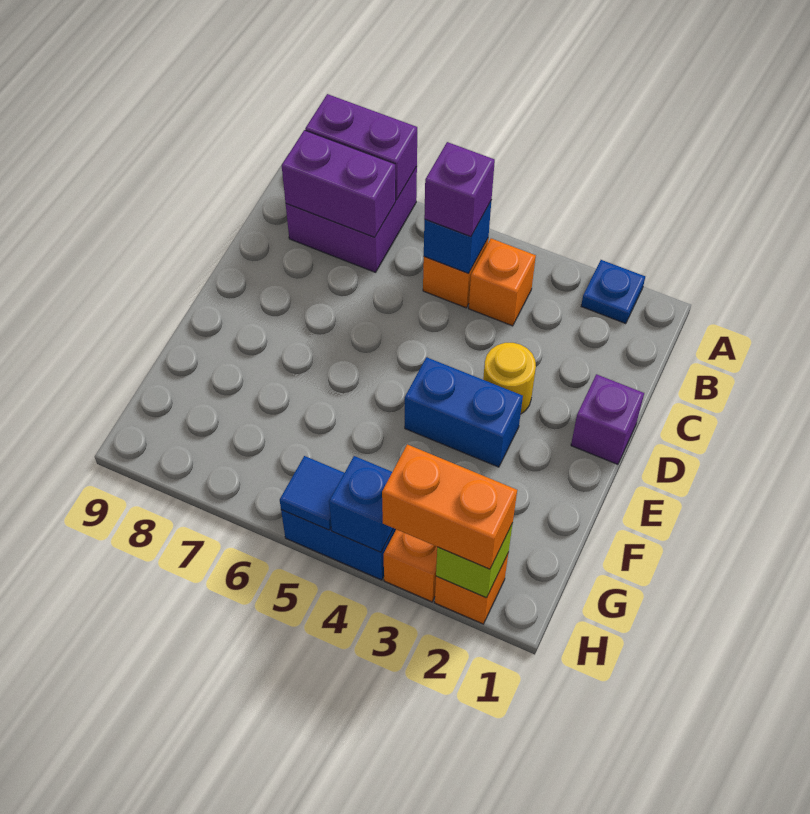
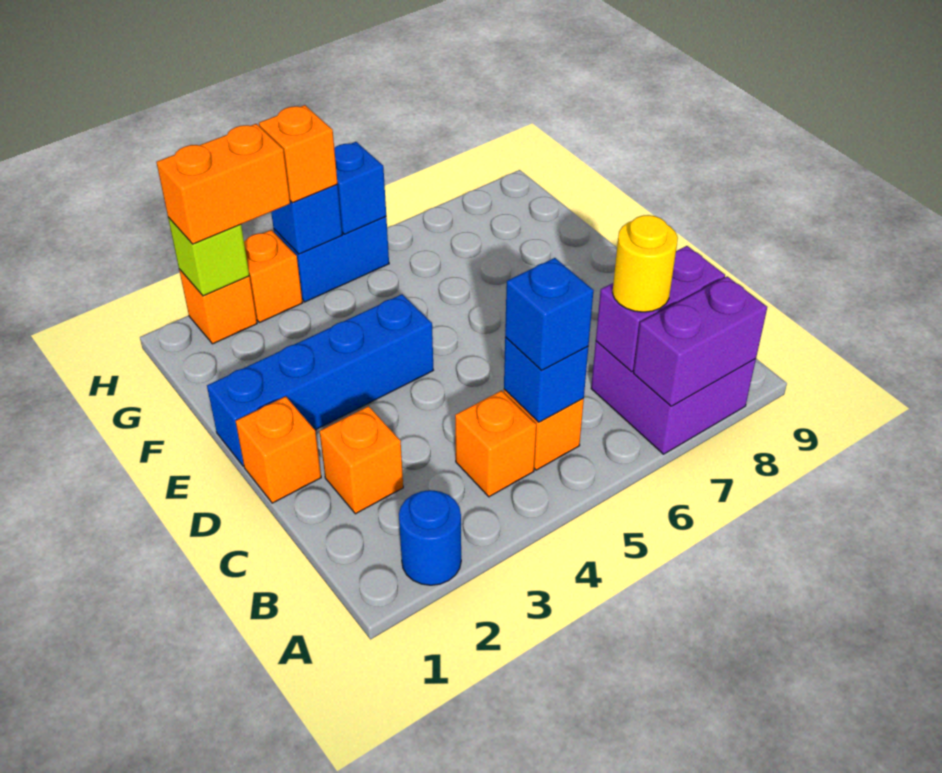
blue plate A2 level 1 -> blue round brick A2 level 1
purple brick B5 level 3 -> blue brick B5 level 3
none -> orange brick C2 level 1
purple brick D1 level 1 -> orange brick D1 level 1
yellow round brick D3 level 1 -> yellow round brick B7 level 3
blue brick E3:E4 level 1 -> blue brick E1:E4 level 1
none -> orange brick H4 level 3
blue tile H5 level 2 -> blue brick H5 level 2

